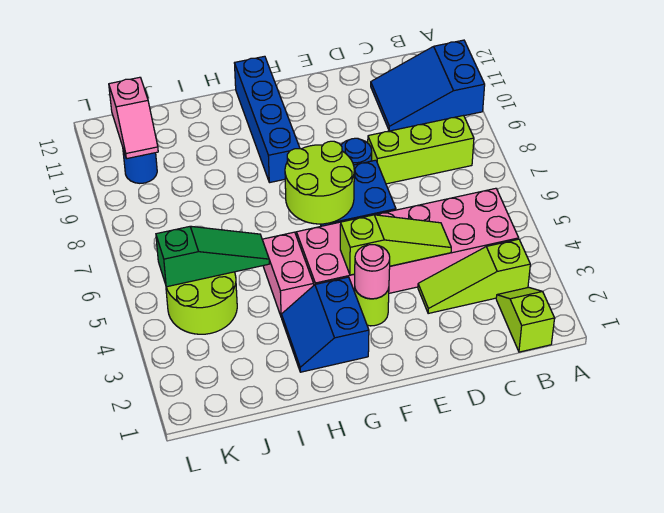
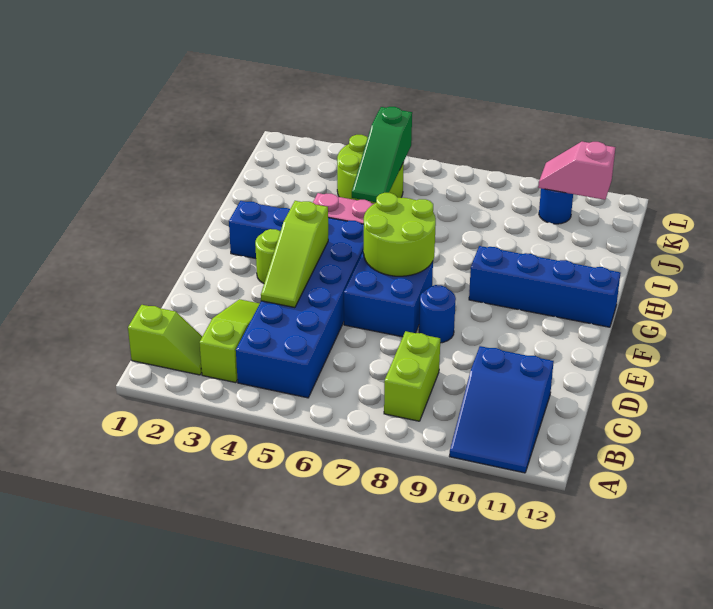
blue slope A10:C11 level 1 top A -> blue slope A10:C11 level 1 top C
pink brick B4:G5 level 1 -> blue brick B4:G5 level 1
lime brick B8:D8 level 1 -> lime brick B8:C8 level 1
pink round brick F3 level 2 -> none

